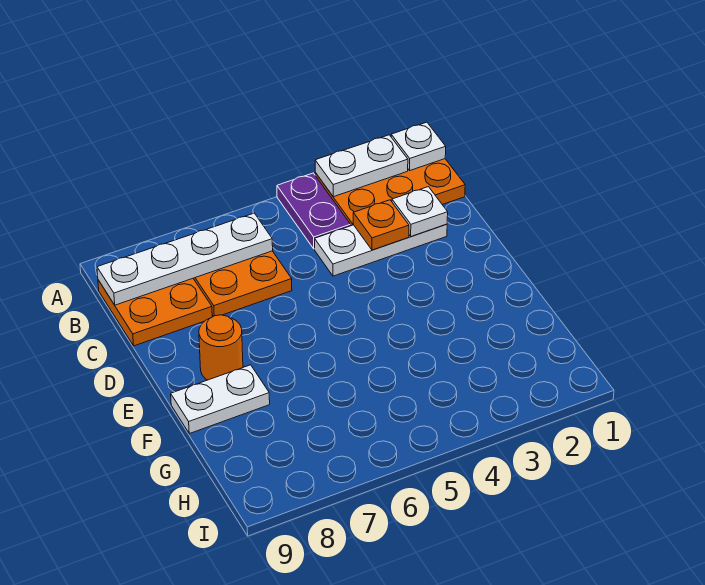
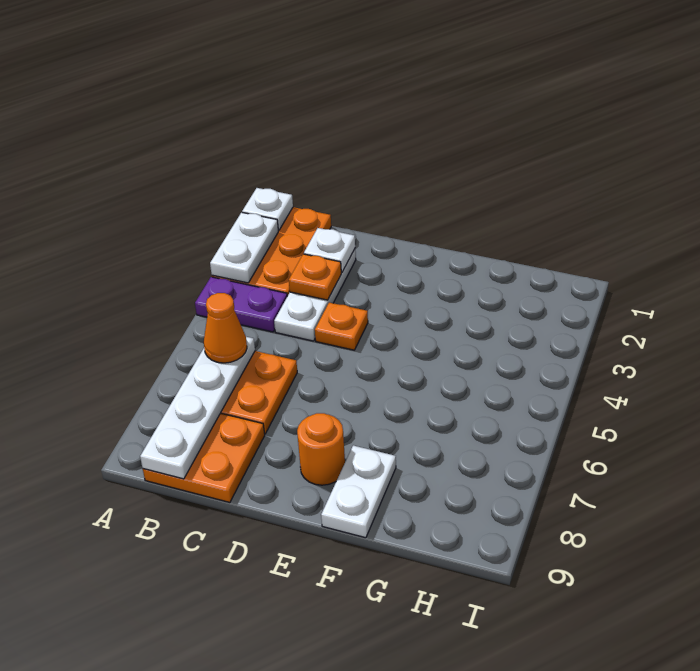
none -> orange cone B6 level 3
none -> orange plate D4 level 1

